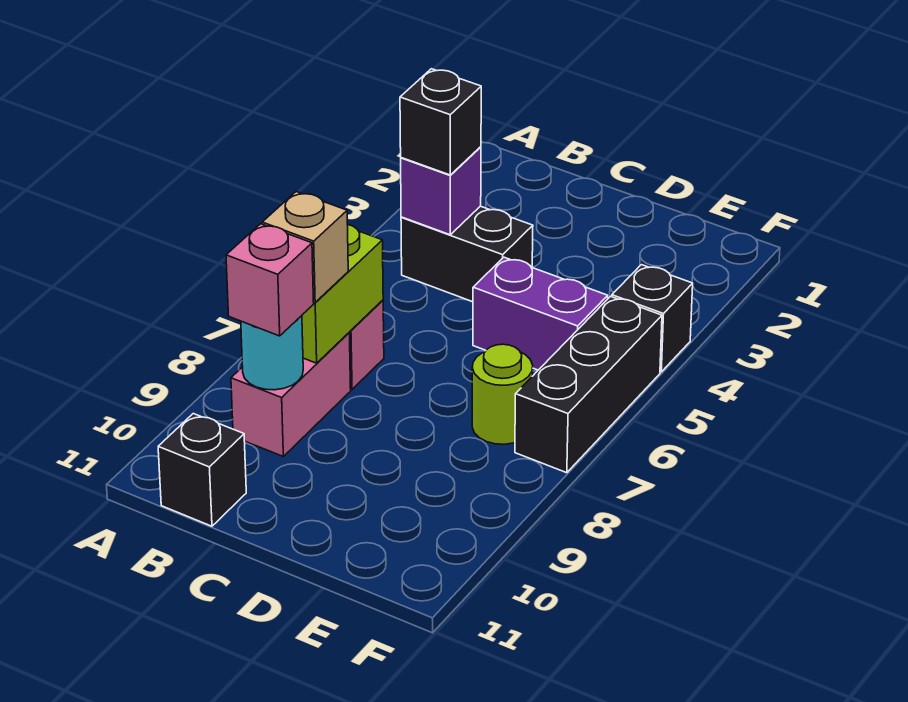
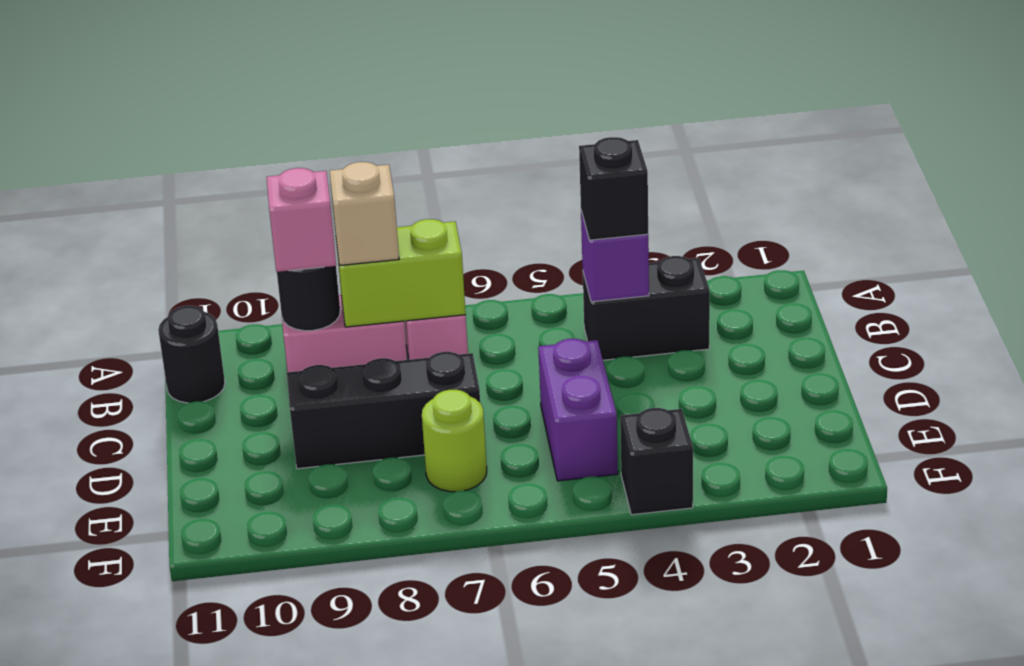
black brick B4:C4 level 1 -> black brick B3:B4 level 1
cyan round brick B9 level 2 -> black round brick B9 level 2
black brick B11 level 1 -> black round brick B11 level 1
black brick F5:F7 level 1 -> black brick D7:D9 level 1

